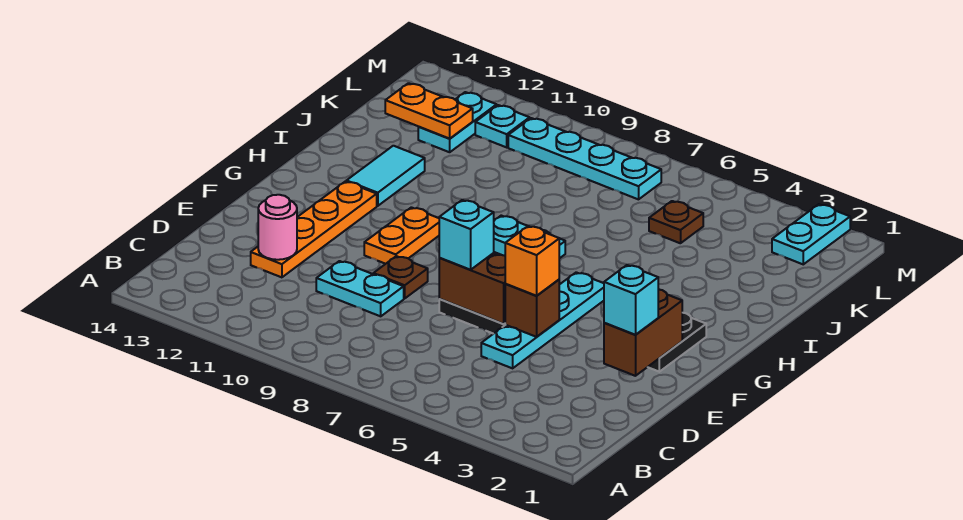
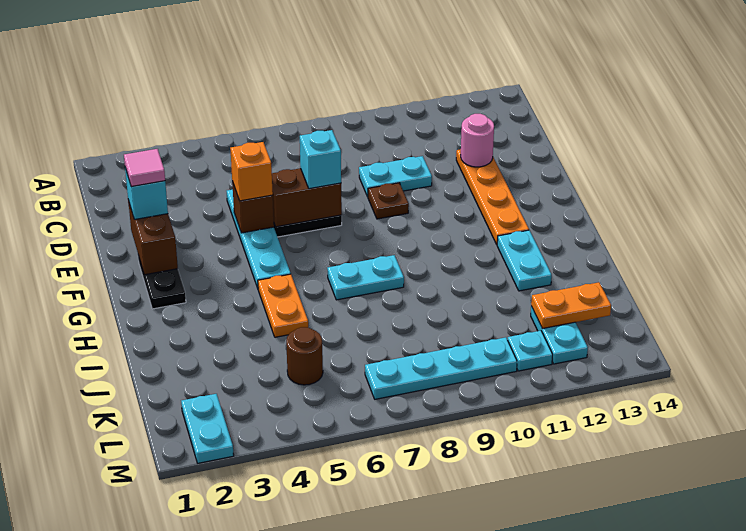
none -> pink tile E2 level 4
orange plate F10:G10 level 1 -> orange plate H5:I5 level 1
cyan tile H12:I12 level 1 -> cyan plate H12:I12 level 1
brown plate K5 level 1 -> brown round brick K5 level 1

